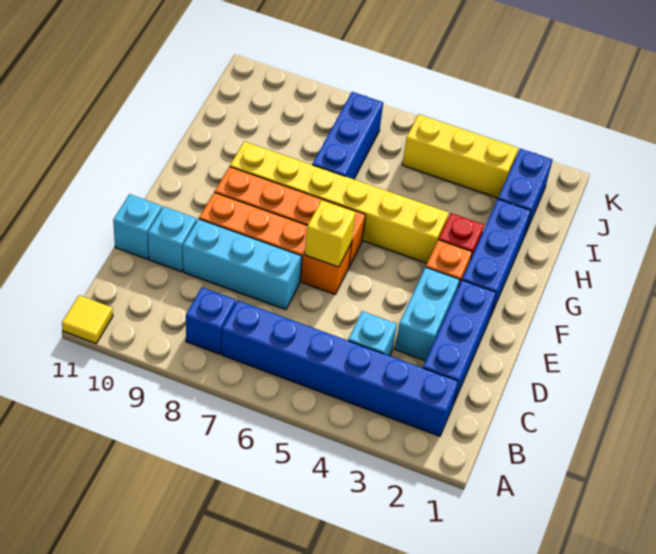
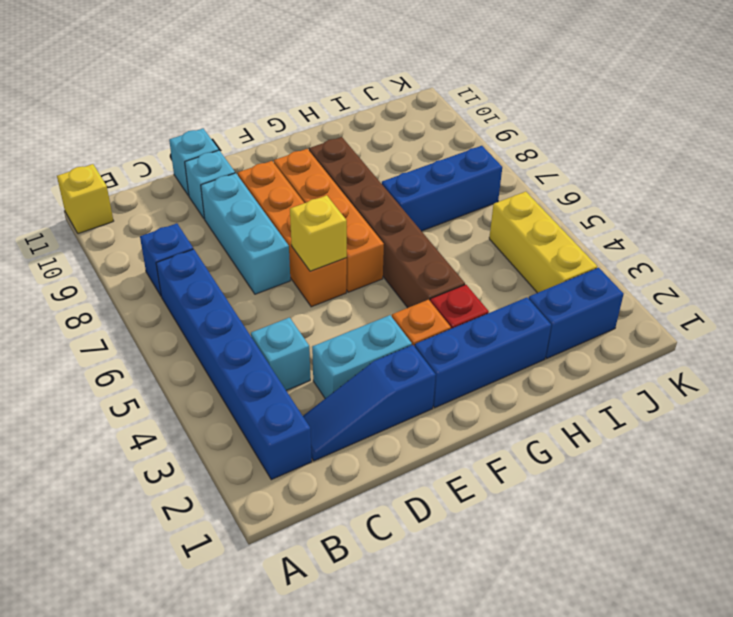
yellow tile A11 level 1 -> yellow brick A11 level 1
blue brick C2:E2 level 1 -> blue slope C2:E2 level 1 top E
yellow brick G4:G9 level 1 -> brown brick G4:G9 level 1

